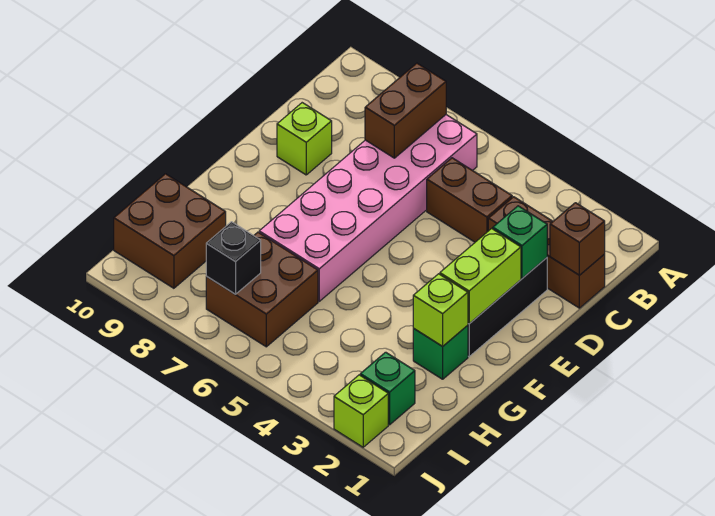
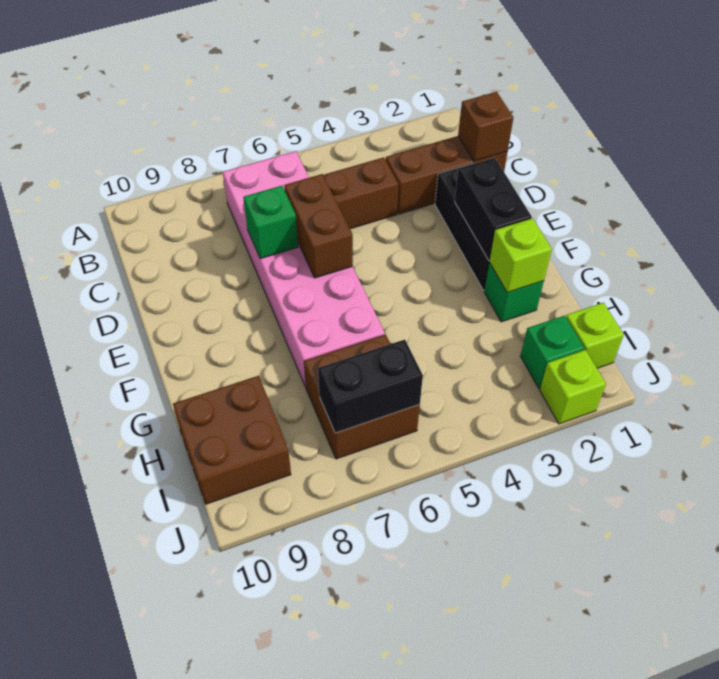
brown brick B7:C7 level 2 -> brown brick D6:E6 level 2
green brick D2 level 2 -> green brick D7 level 2
lime brick D9 level 1 -> lime brick I1 level 1
lime brick E2:F2 level 2 -> black brick E2:F2 level 2
black brick I7 level 2 -> black brick I6:I7 level 2

